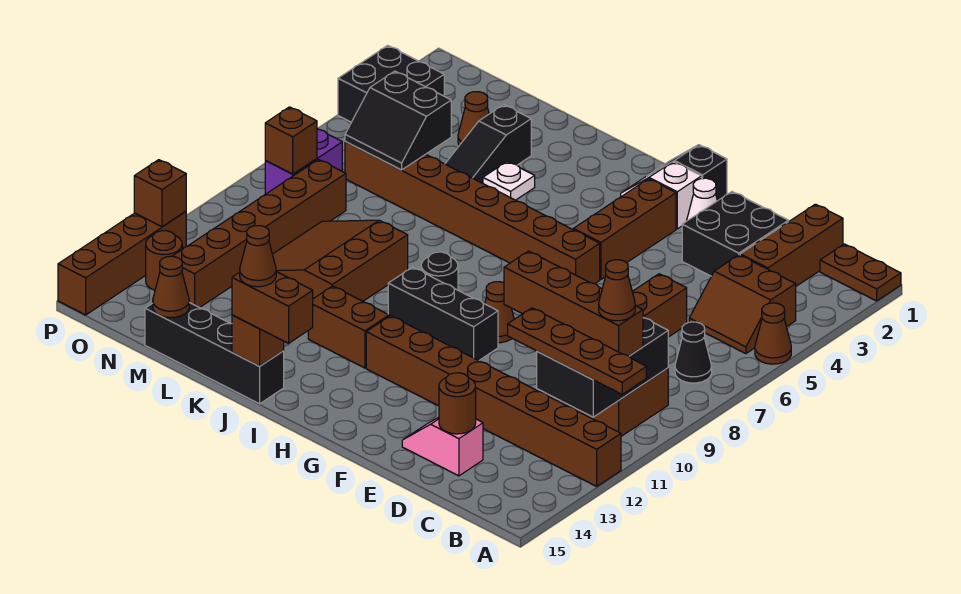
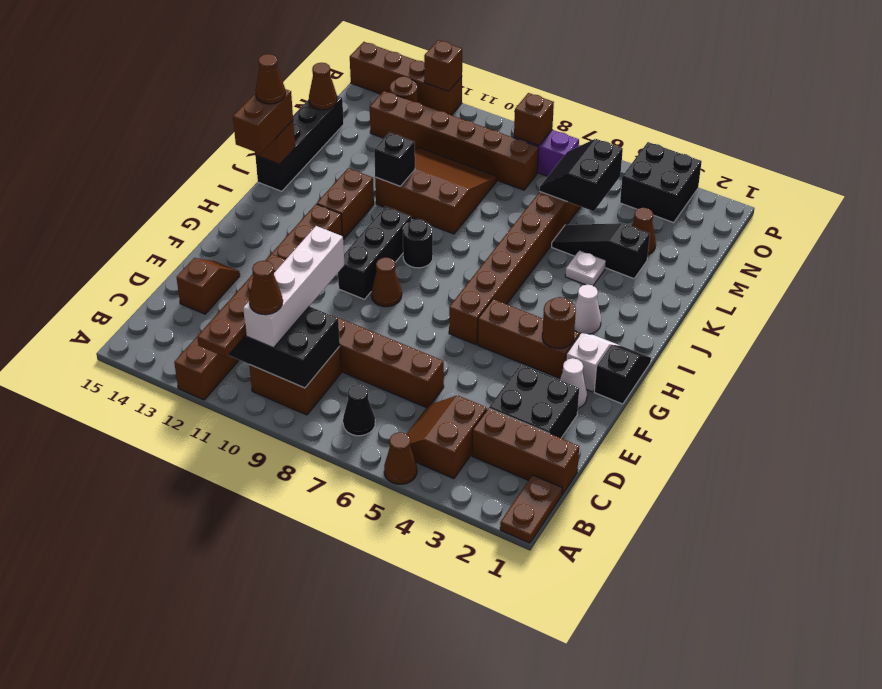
brown brick B10:E10 level 3 -> white brick B10:E10 level 3
pink slope D14:E14 level 1 top D -> brown slope D14:E14 level 1 top D
brown round brick D14 level 2 -> brown round brick G3 level 2
none -> white cone I3 level 1
none -> black brick K11 level 2

